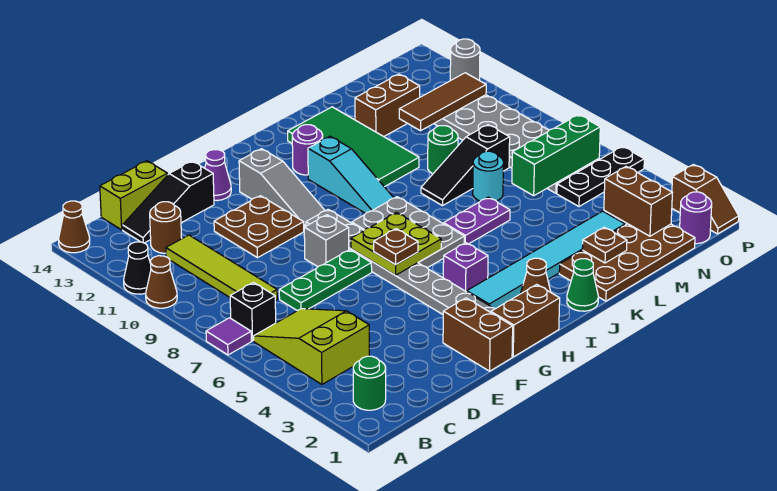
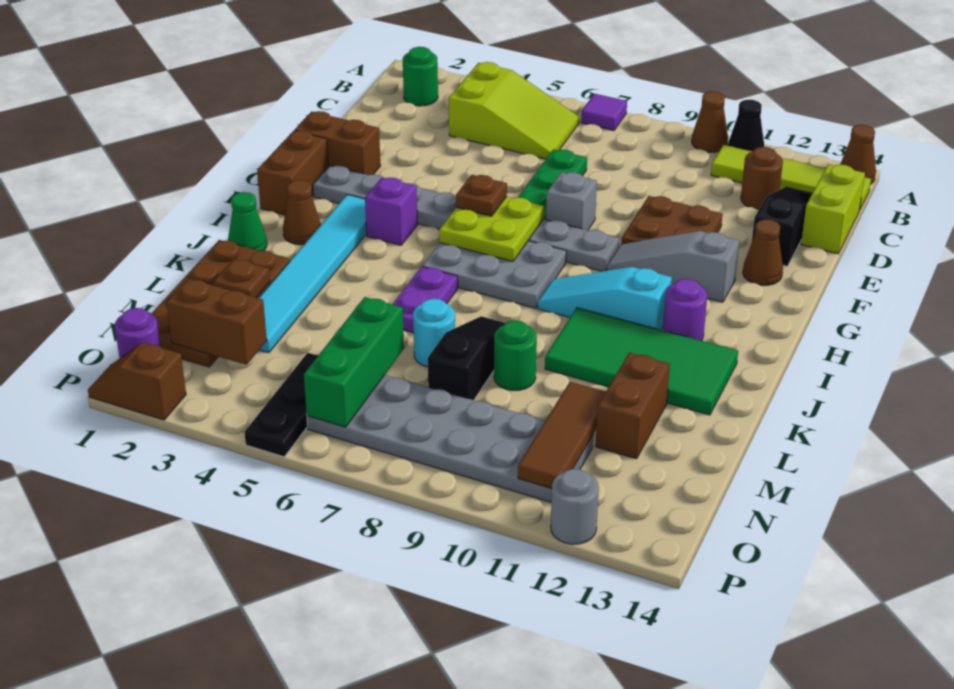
black brick B7 level 1 -> none
lime tile C8:C11 level 1 -> lime tile B11:B14 level 1
purple cone F13 level 1 -> brown cone F13 level 1

